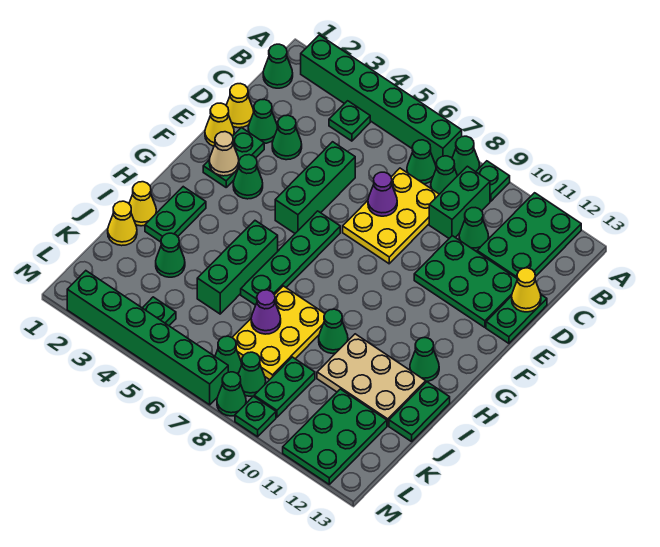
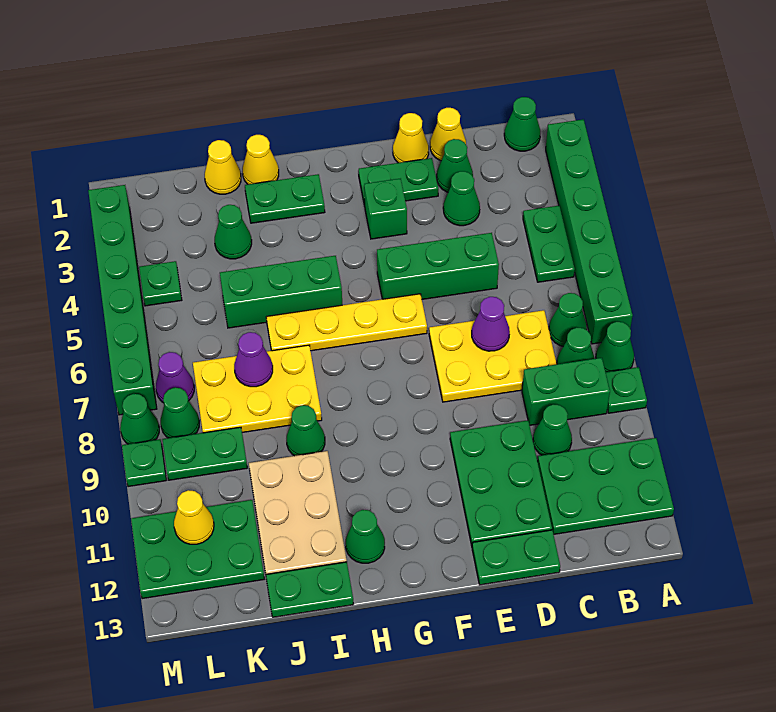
green plate B4 level 1 -> green plate B4:B5 level 1
yellow cone D13 level 2 -> yellow cone L11 level 2
tan cone F2 level 2 -> none
green cone F3 level 1 -> green brick F3 level 1
green plate F6:I6 level 1 -> yellow plate F6:I6 level 1
green cone L7 level 1 -> purple cone L7 level 1

